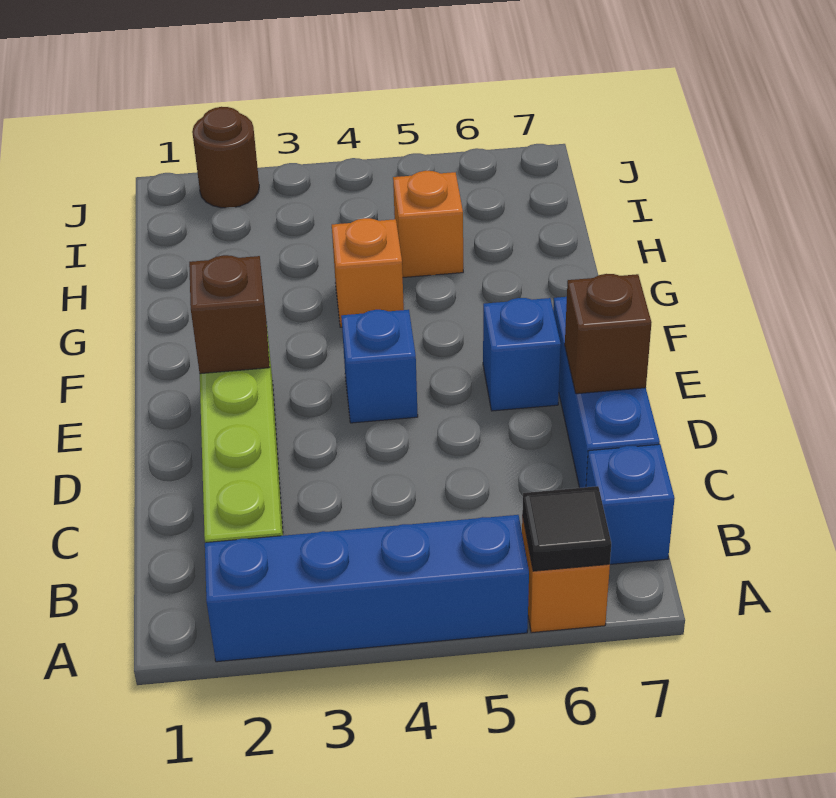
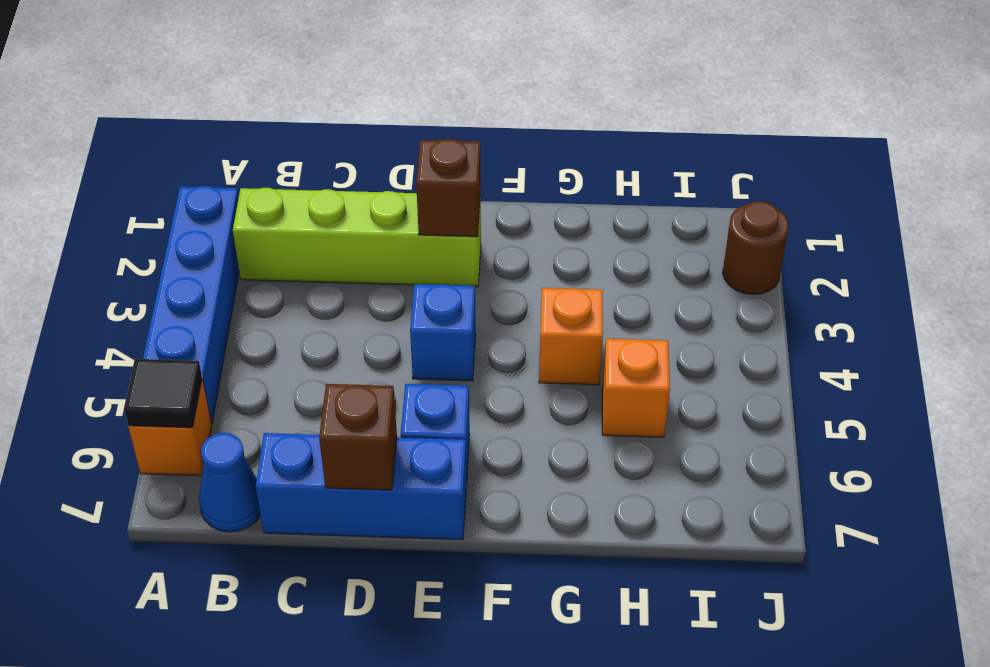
blue brick B7 level 1 -> blue cone B7 level 1

